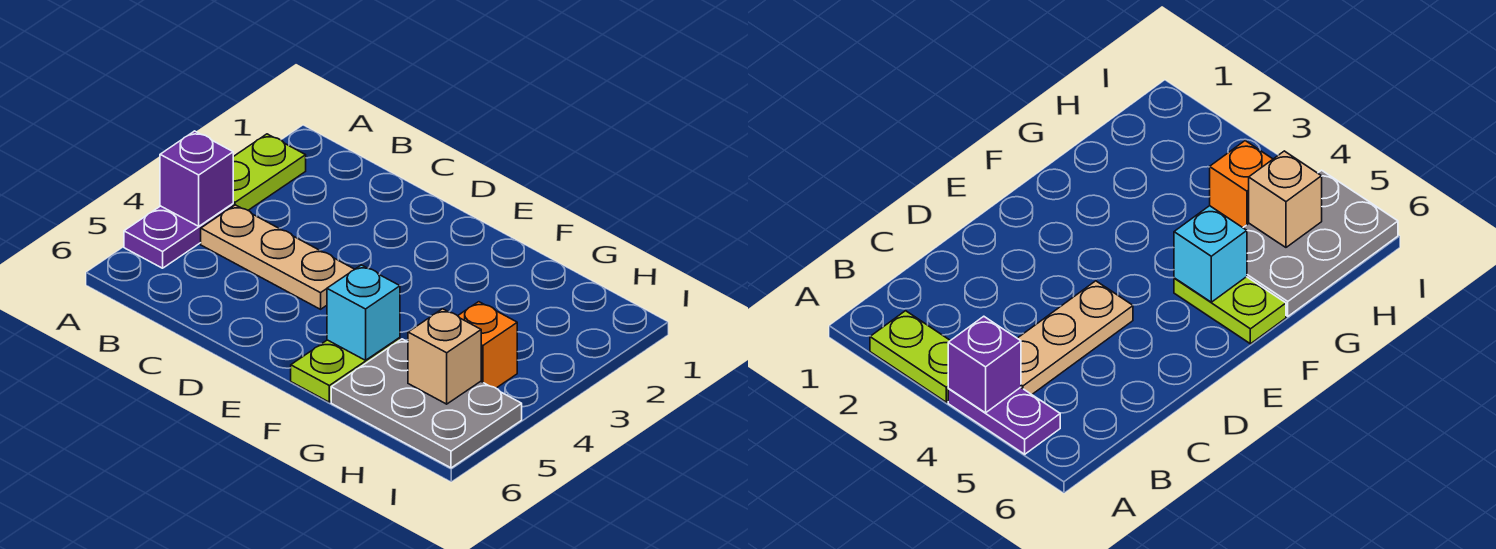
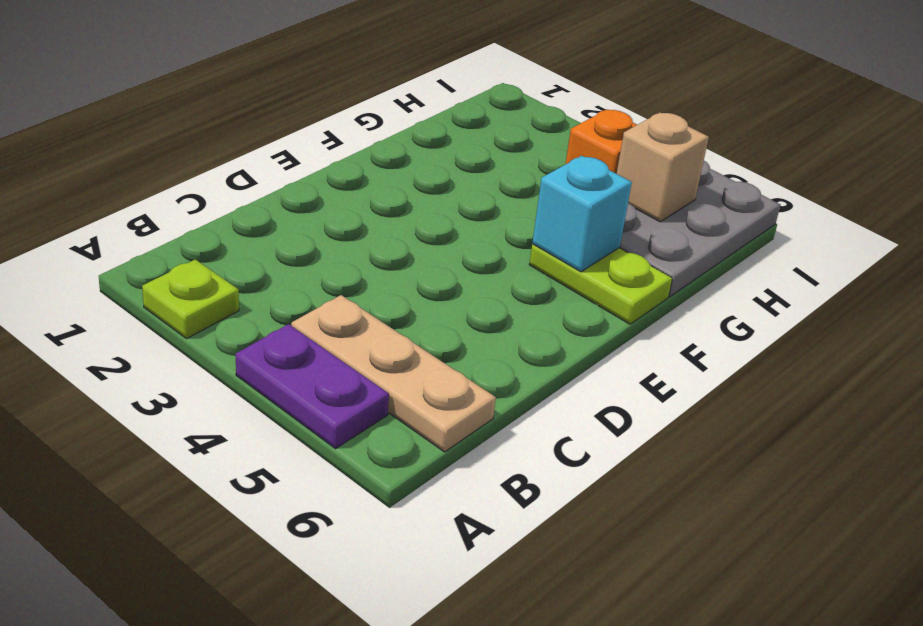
lime plate A2:A3 level 1 -> lime plate A2 level 1
purple brick A4 level 2 -> none
tan plate B4:D4 level 1 -> tan plate B4:B6 level 1

